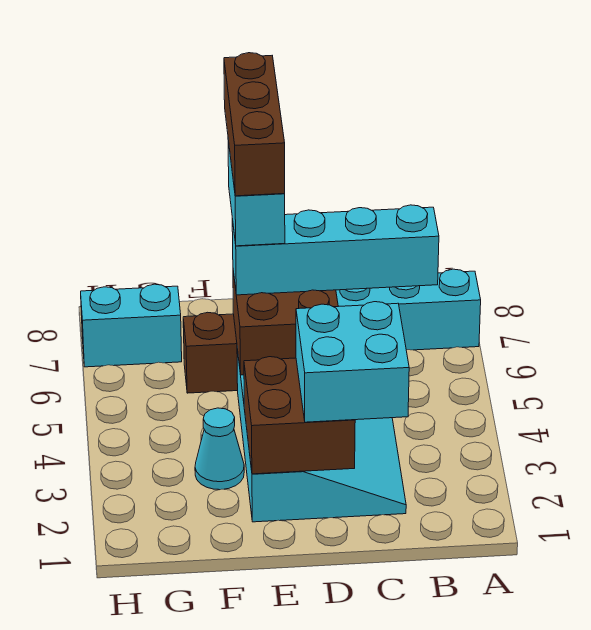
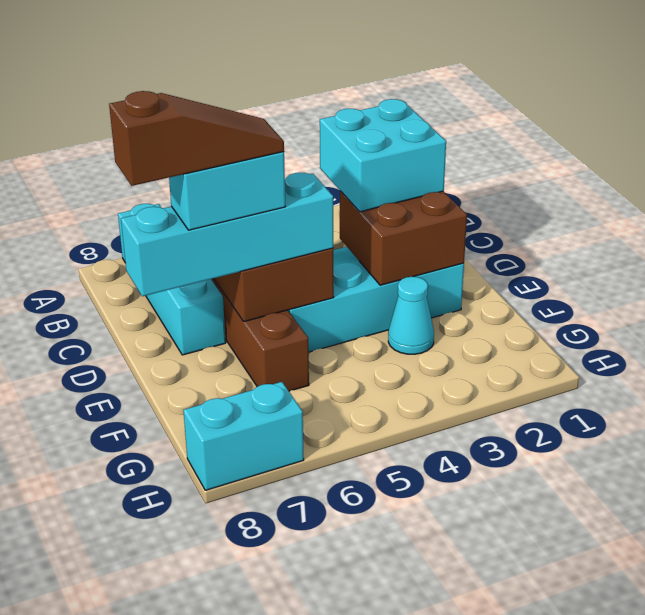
cyan brick B6:E6 level 3 -> cyan brick E5:E8 level 3
brown brick E6:E8 level 5 -> brown slope E6:E8 level 5 top 8
cyan brick G7:H7 level 1 -> cyan brick H7:H8 level 1

